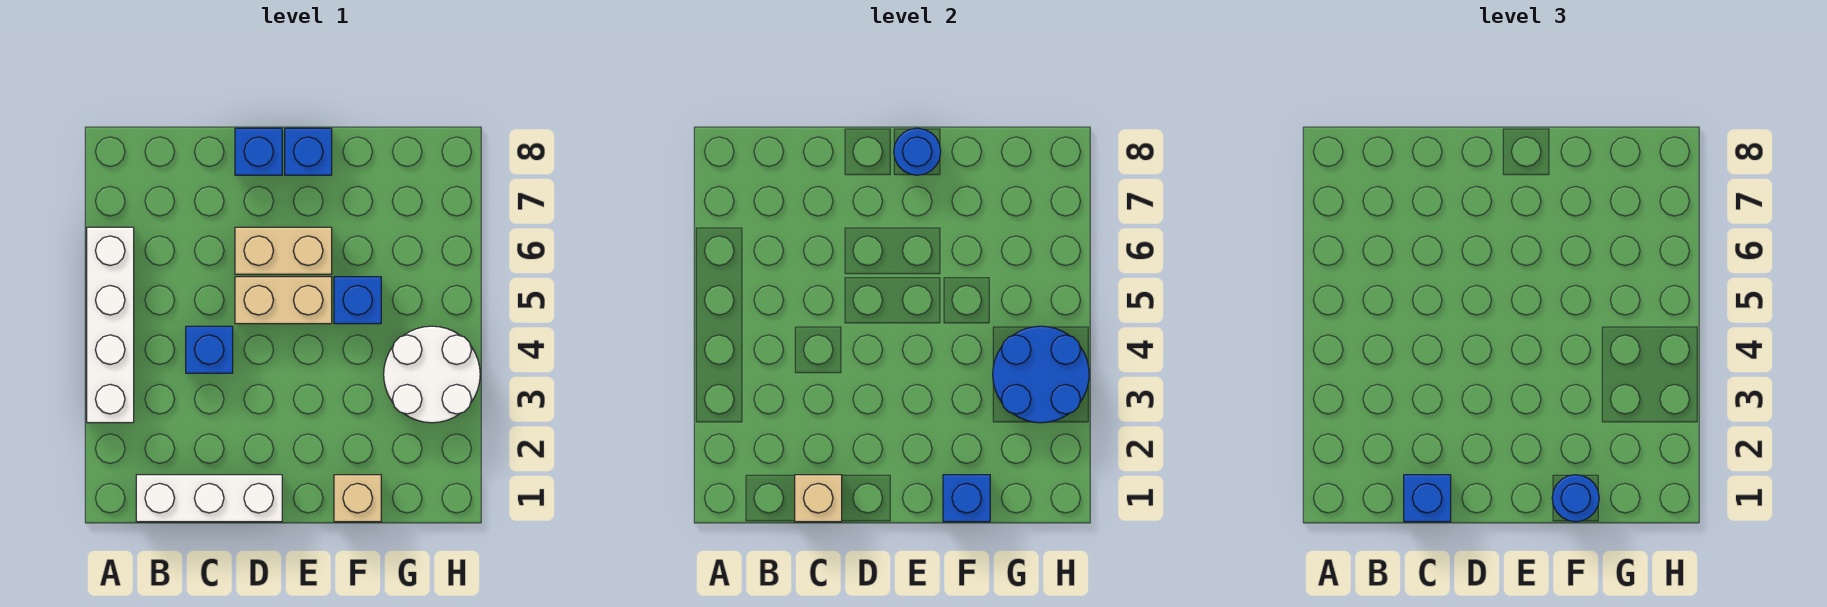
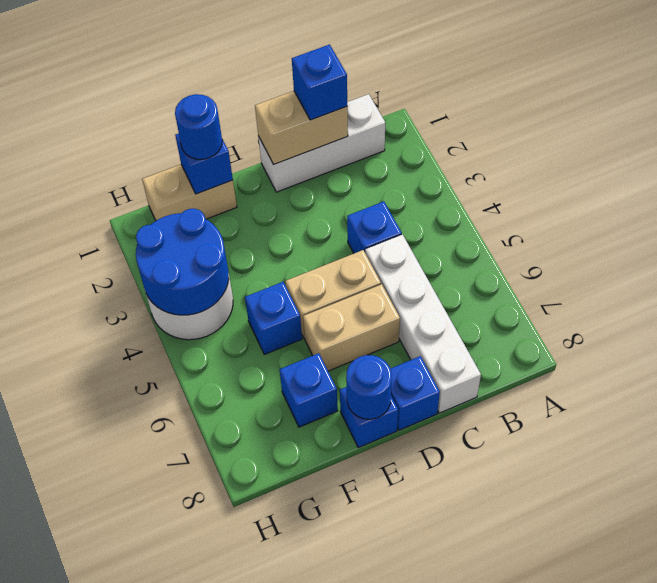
white brick A3:A6 level 1 -> white brick C5:C8 level 1
tan brick C1 level 2 -> tan brick C1:D1 level 2
tan brick F1 level 1 -> tan brick F1:G1 level 1
none -> blue brick F7 level 1

